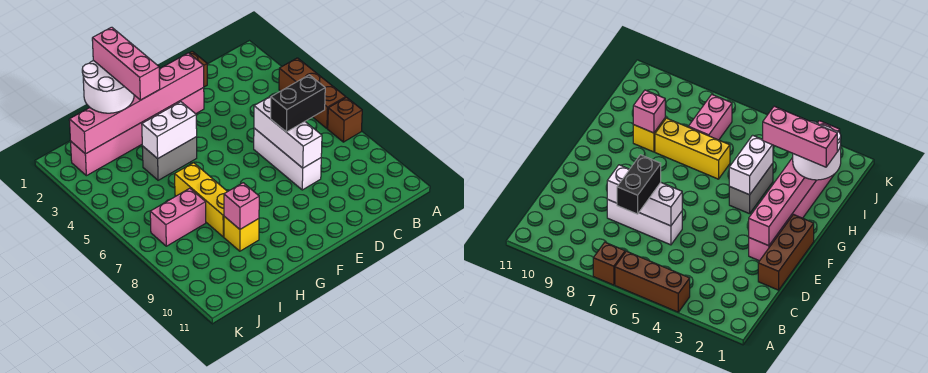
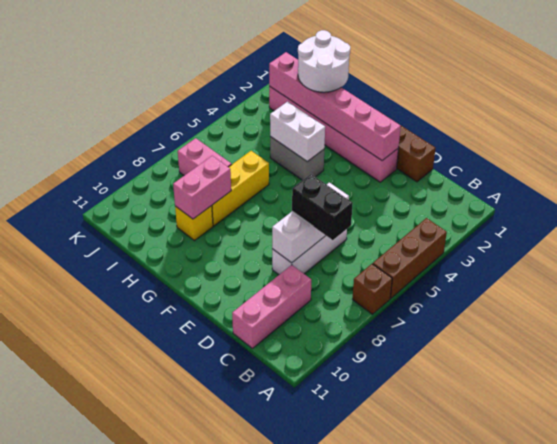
pink brick H1:H3 level 4 -> pink brick C9:C11 level 1
pink brick H9 level 2 -> pink brick H8:H9 level 2

